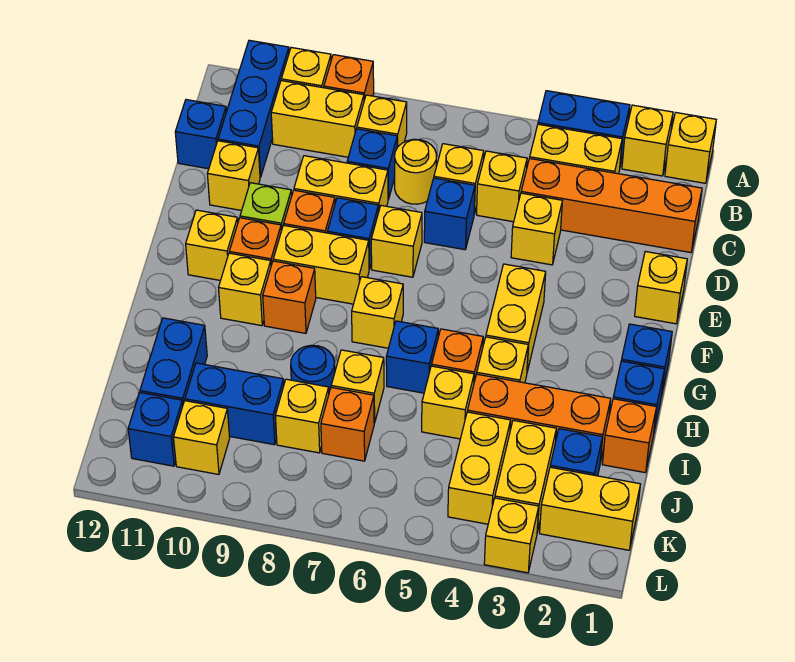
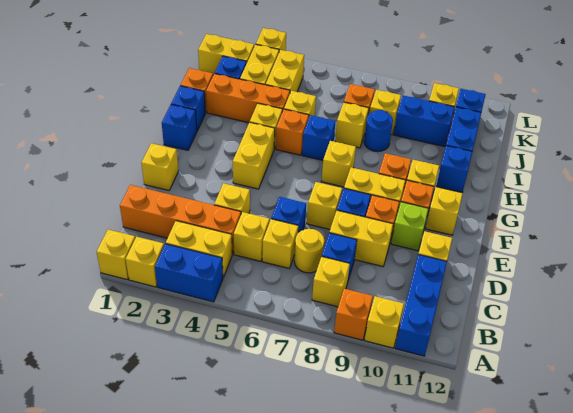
yellow brick B9:B10 level 1 -> none
blue brick C12 level 1 -> blue brick H11 level 1

